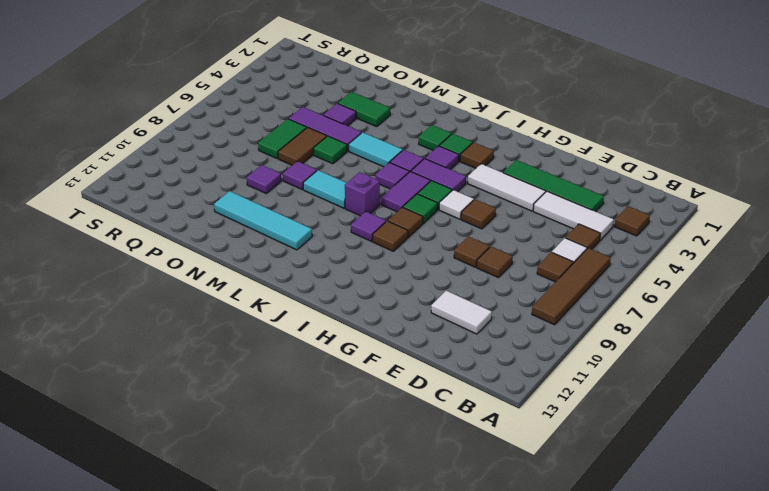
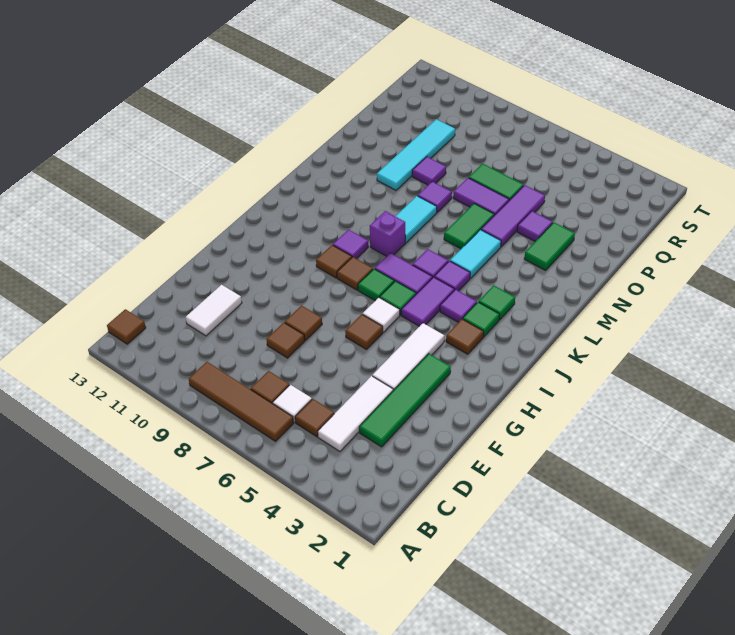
brown tile B3 level 1 -> brown tile B13 level 1
cyan tile L11:O11 level 1 -> cyan tile N10:Q10 level 1
green tile N6 level 1 -> green tile M6:N6 level 1
brown tile O6:O7 level 1 -> purple tile O6:O7 level 1

